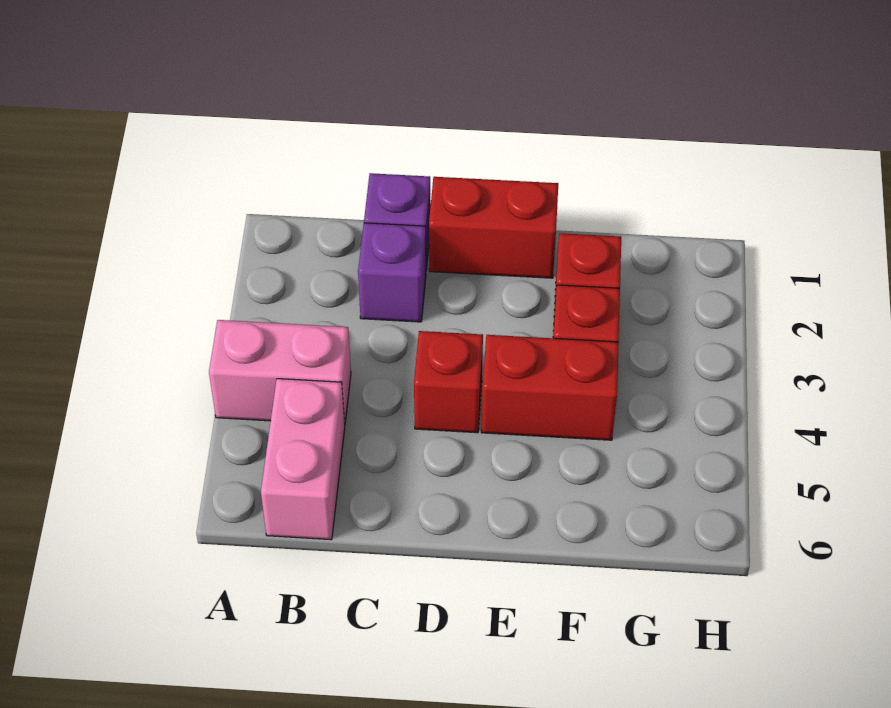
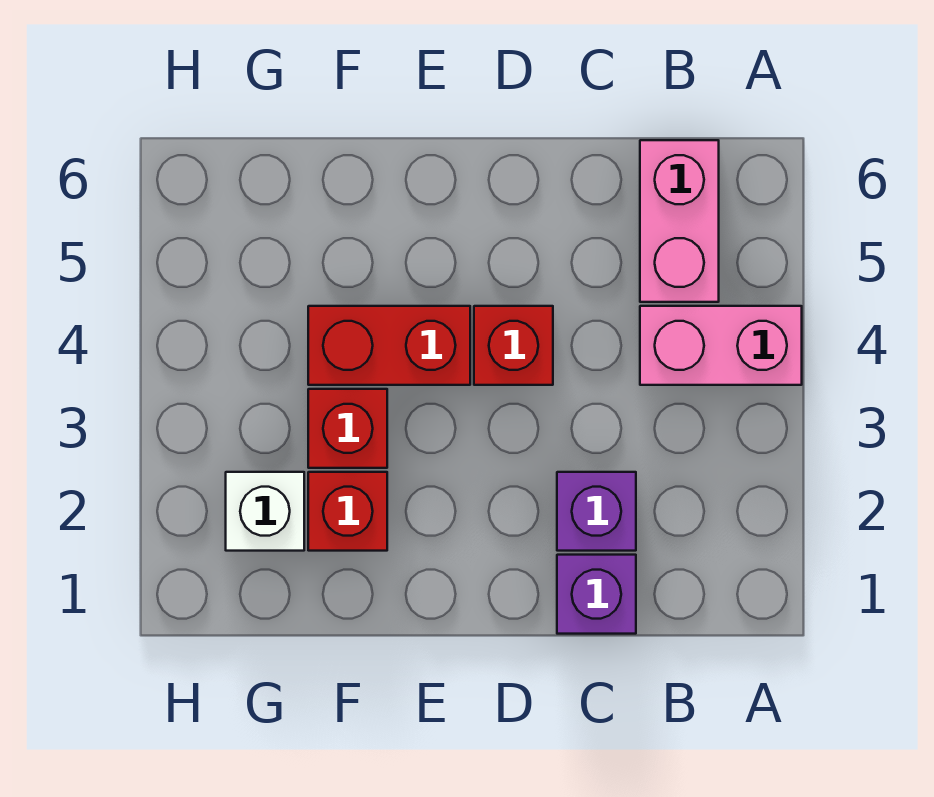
red brick D1:E1 level 1 -> none
none -> white brick G2 level 1

